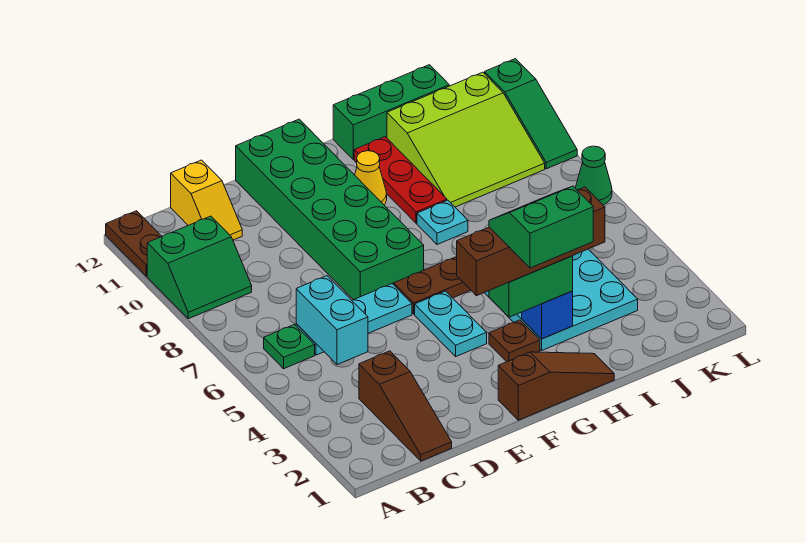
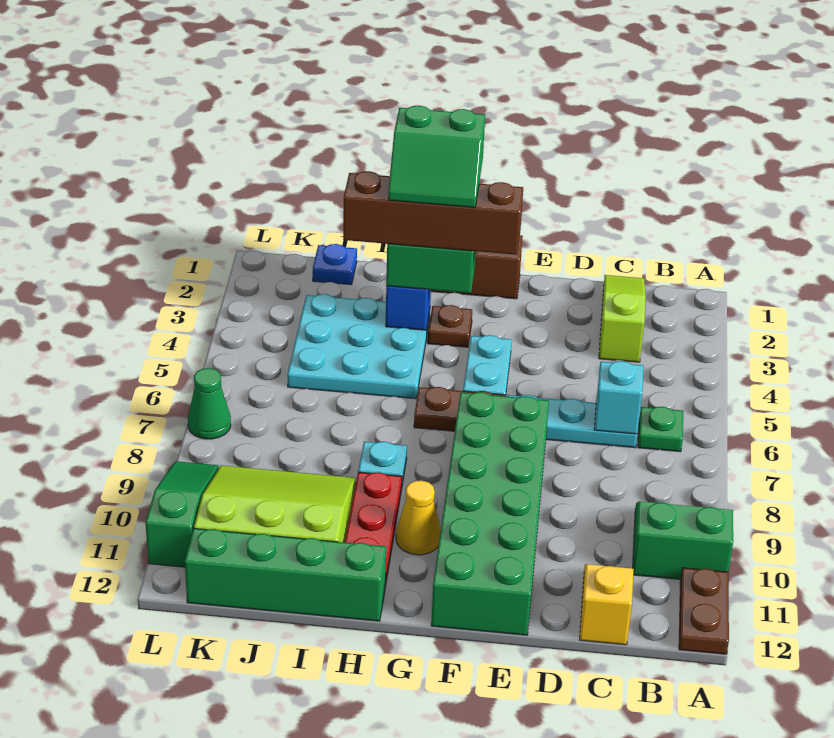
brown slope C1:C3 level 1 top 3 -> lime slope C1:C3 level 1 top 3
cyan brick C5:C6 level 2 -> cyan brick C6 level 2
green brick H12:J12 level 1 -> green brick H12:K12 level 1
none -> blue plate J1 level 1

